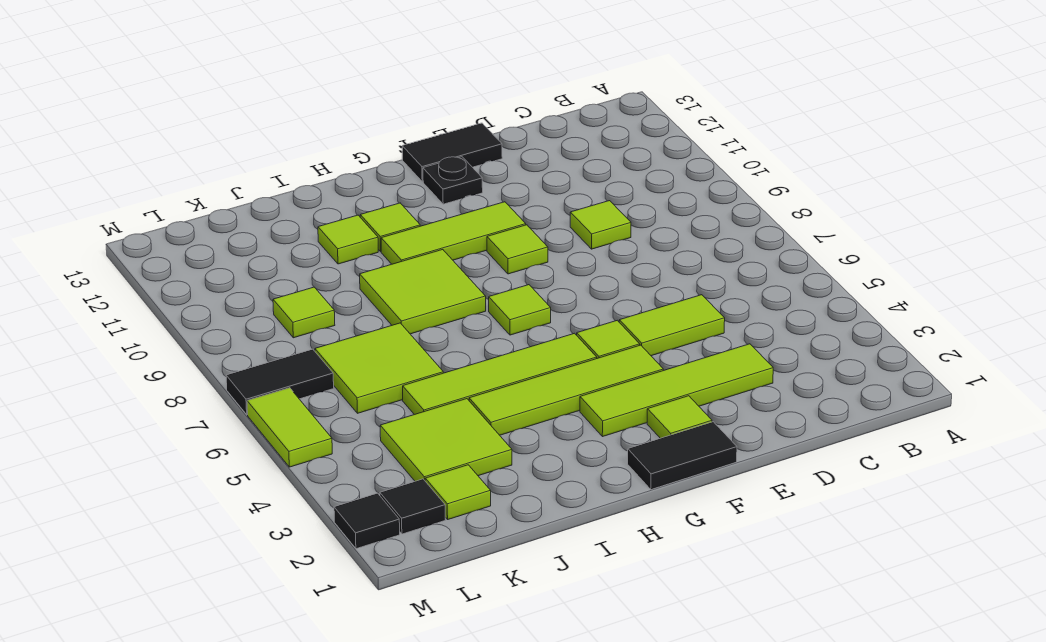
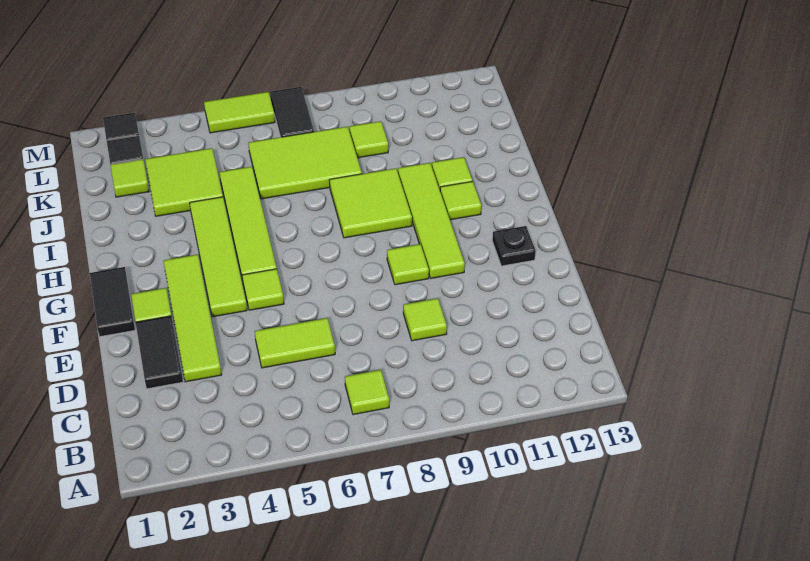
lime tile D5:E5 level 1 -> lime tile D5:D6 level 1
black tile E13:F13 level 1 -> black tile D2:E2 level 1
lime tile F10:H10 level 1 -> lime tile F10:I10 level 1
lime tile G7 level 1 -> lime tile B7 level 1
lime tile J6:K7 level 1 -> lime tile J6:K8 level 1

